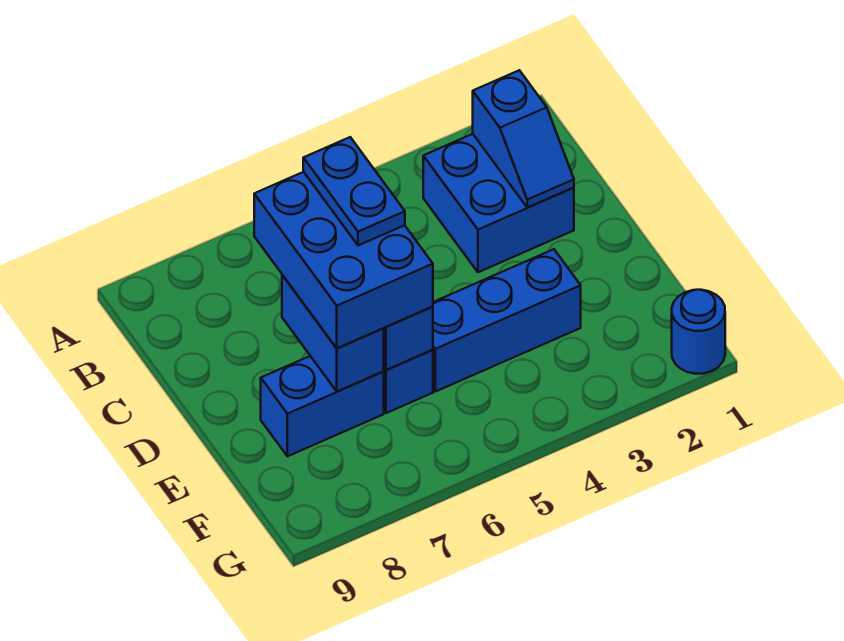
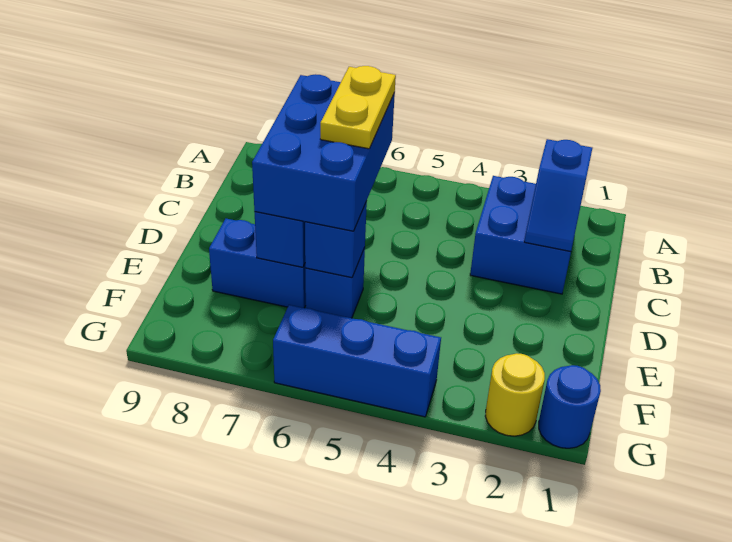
blue plate C6:D6 level 4 -> yellow plate C6:D6 level 4
blue brick E3:E5 level 1 -> blue brick G4:G6 level 1
none -> yellow round brick G2 level 1

